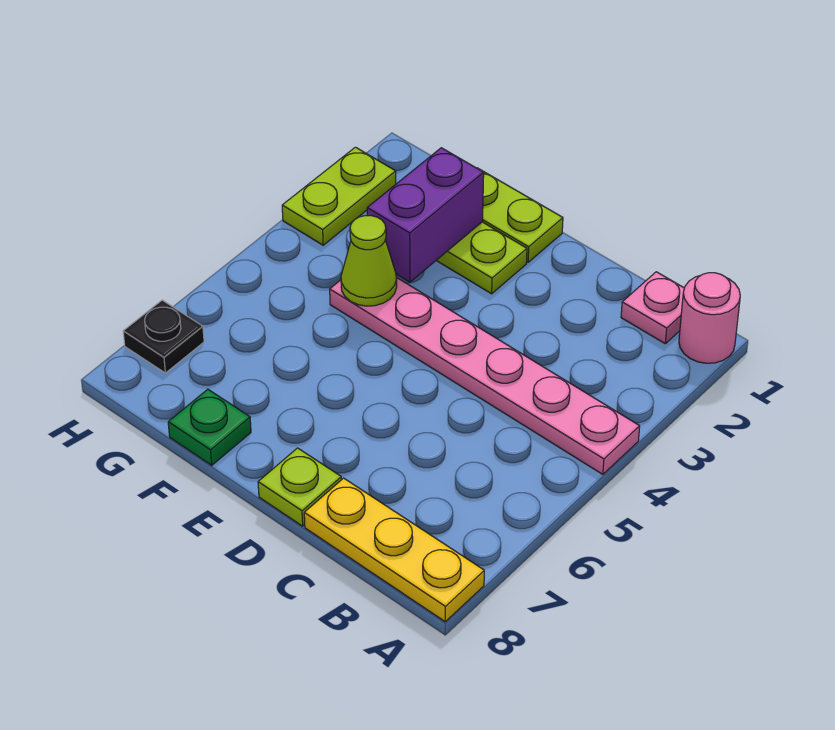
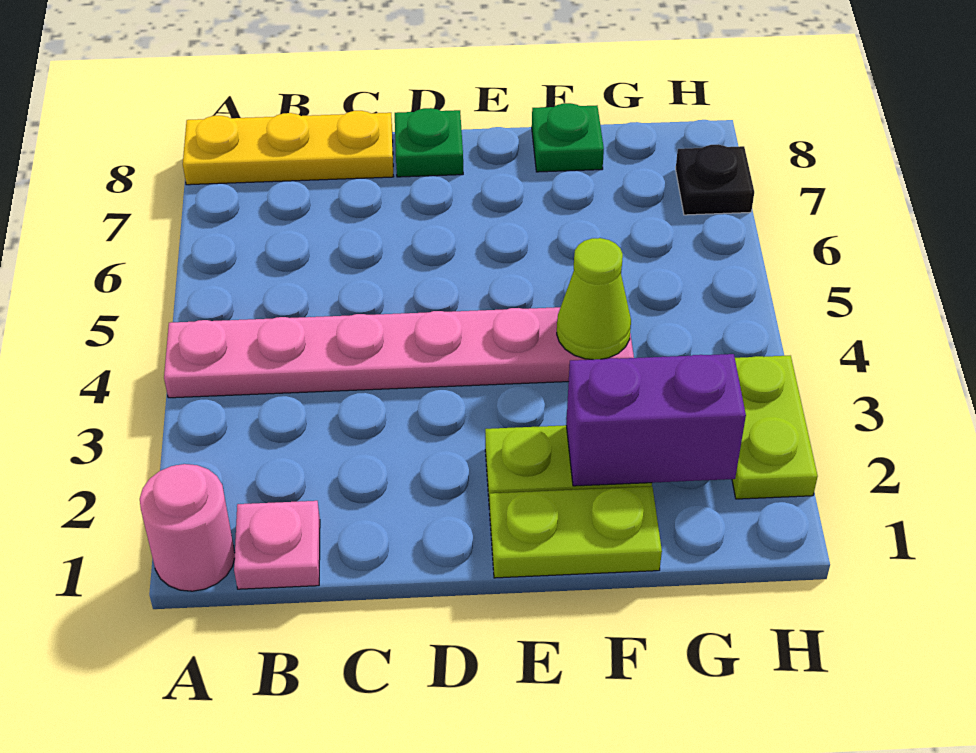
lime plate D8 level 1 -> green plate D8 level 1
purple brick F2:F3 level 2 -> purple brick F2:G2 level 2

